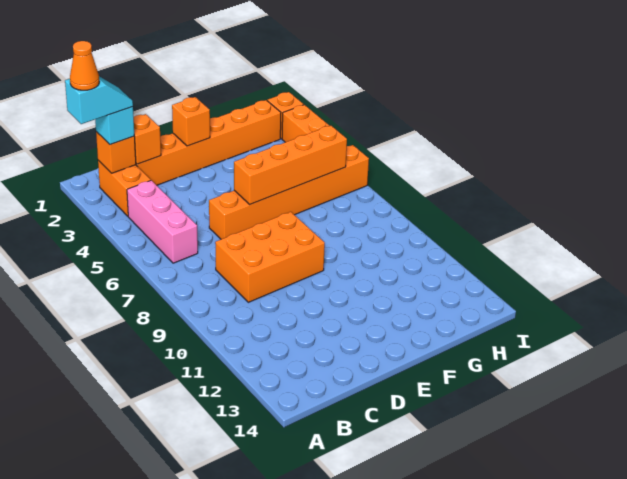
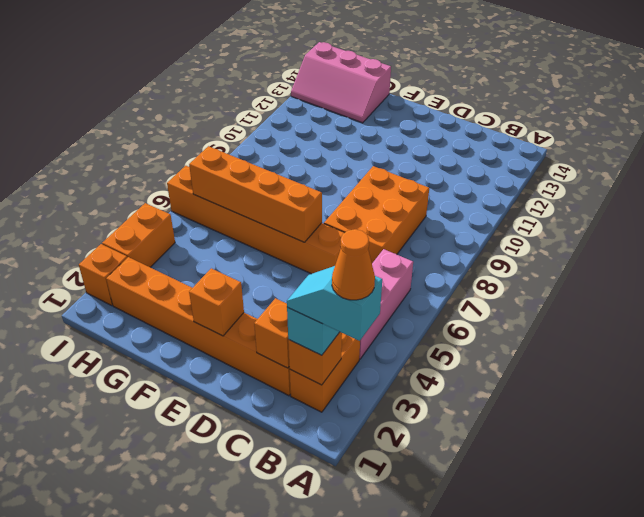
orange brick C8:E9 level 1 -> orange brick C7:D9 level 1
none -> pink slope G13:I14 level 1 top 14

